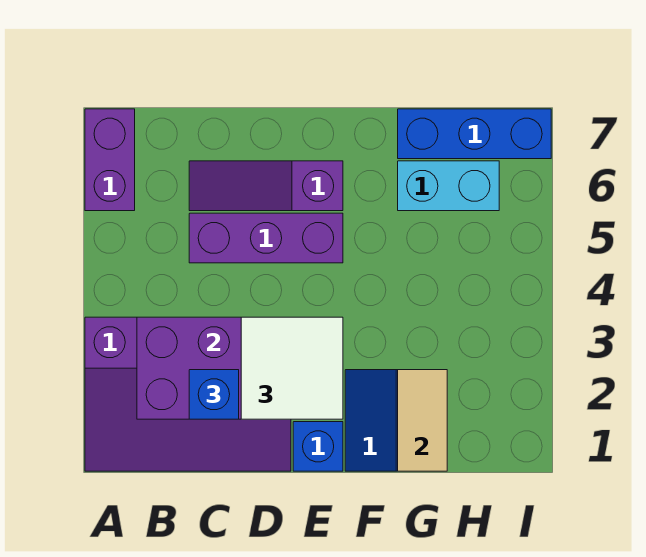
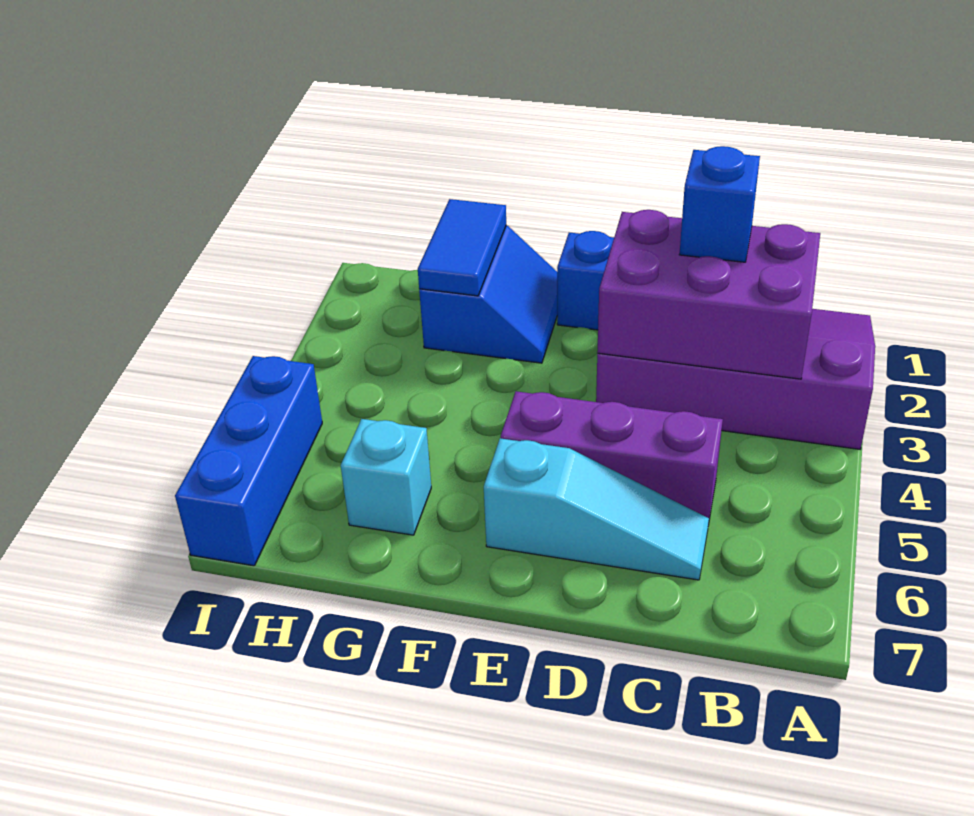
purple brick A6:A7 level 1 -> none
purple slope C6:E6 level 1 top E -> cyan slope C6:E6 level 1 top E
white tile D2:E3 level 3 -> none
tan tile G1:G2 level 2 -> blue tile G1:G2 level 2
cyan brick G6:H6 level 1 -> cyan brick G6 level 1
blue brick G7:I7 level 1 -> blue brick I5:I7 level 1

